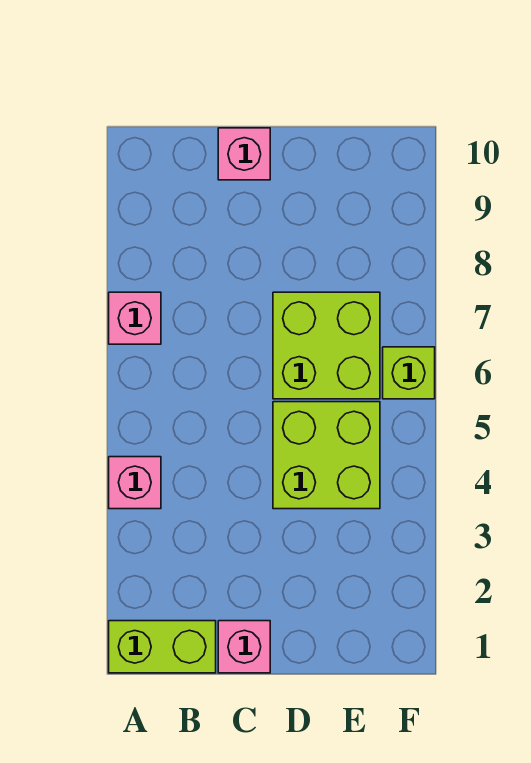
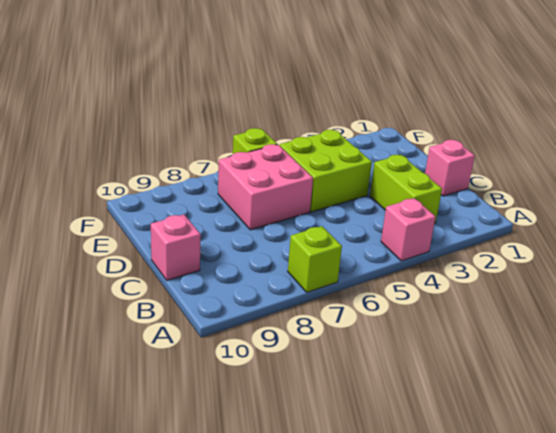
lime brick A1:B1 level 1 -> lime brick B3:C3 level 1
pink brick A7 level 1 -> lime brick A7 level 1
lime brick D6:E7 level 1 -> pink brick D6:E7 level 1

